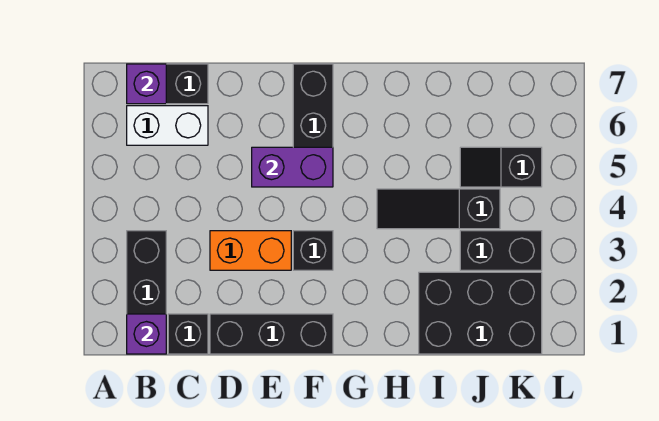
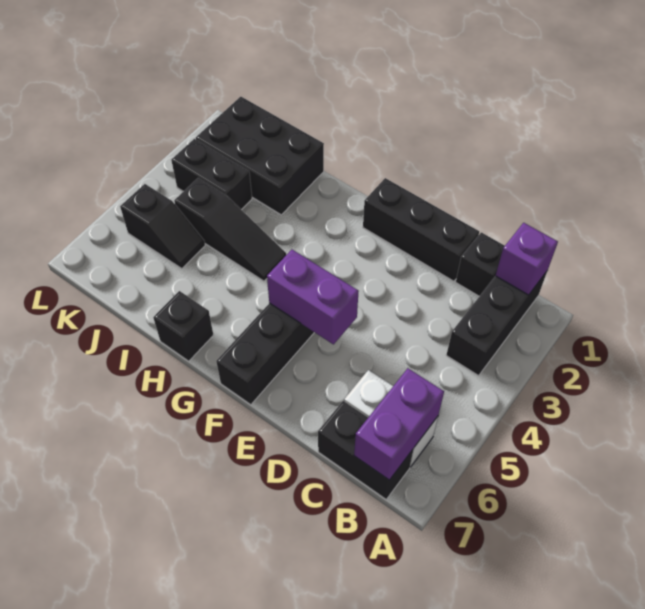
purple brick B7 level 2 -> purple brick B6:B7 level 2
orange brick D3:E3 level 1 -> none
black brick F3 level 1 -> black brick H7 level 1

